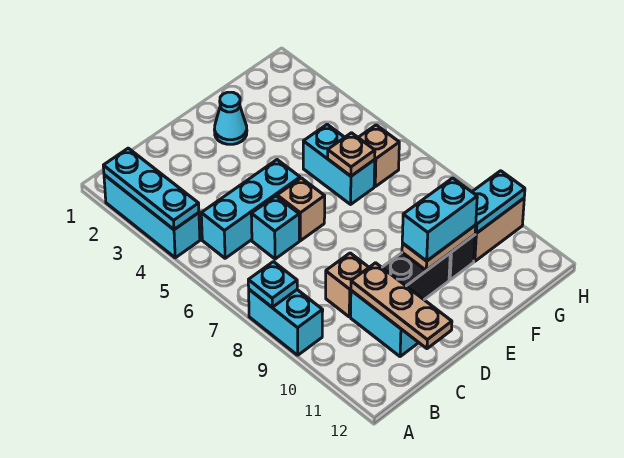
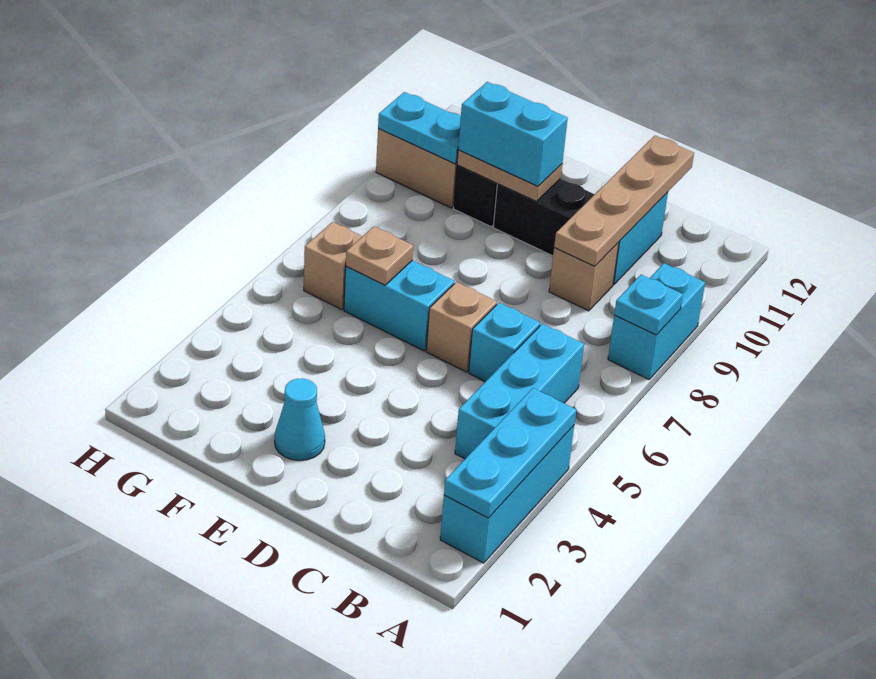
cyan brick B5:D5 level 1 -> cyan brick B4:B6 level 1
tan plate C10:C12 level 2 -> tan plate C9:C12 level 2
cyan brick F5:F6 level 1 -> cyan brick E6:F6 level 1

